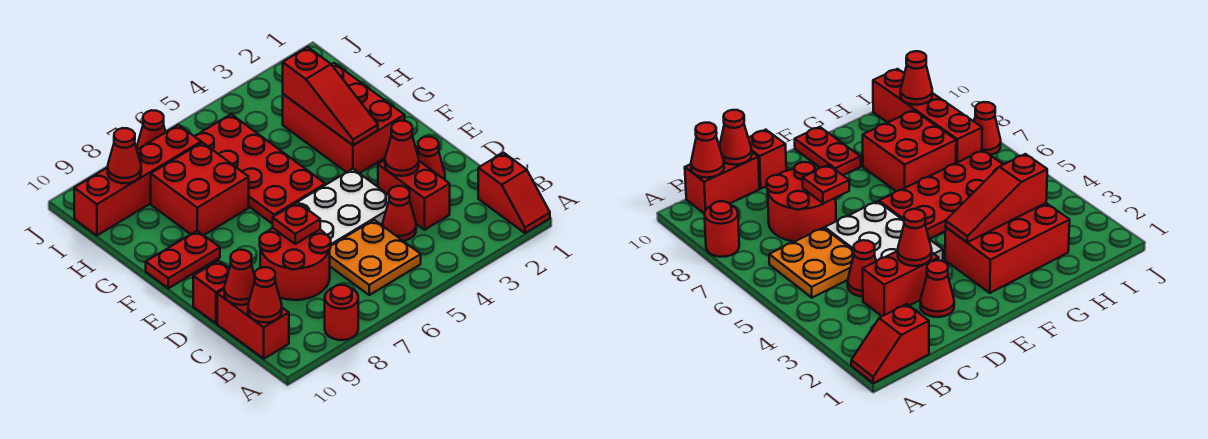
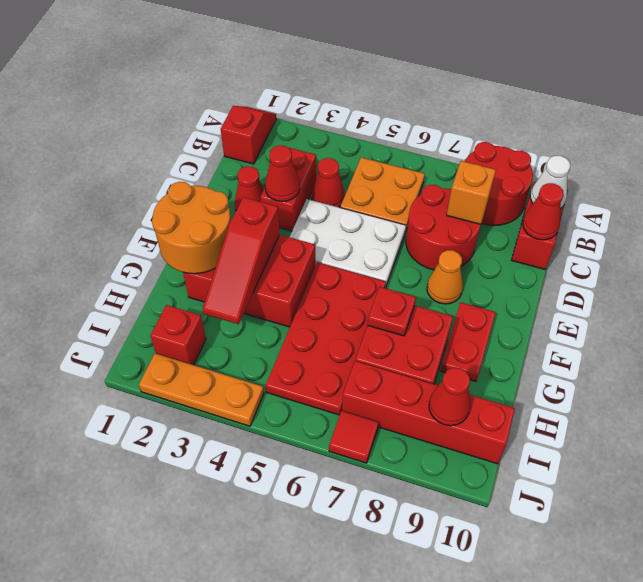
red round brick A8 level 1 -> red round brick A8:B9 level 1
red cone B10 level 2 -> white cone B10 level 2
none -> orange brick C8 level 2
red plate D7 level 2 -> red plate G7 level 2
red brick D10 level 1 -> red brick I2 level 1
none -> orange cone E8 level 1
none -> orange round brick F1:G2 level 2
red brick F2:H3 level 1 -> red brick F2:G4 level 1
red slope F3:H3 level 2 top H -> red slope F3:H3 level 2 top F
red plate F9:F10 level 1 -> red plate F9:G9 level 1
none -> orange plate J2:J4 level 1
red cone J7 level 1 -> red tile J7 level 1

